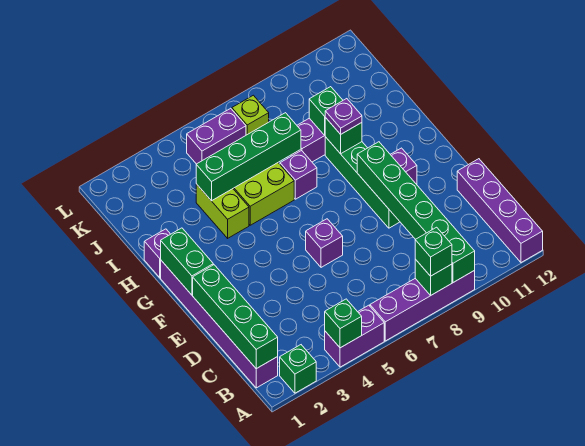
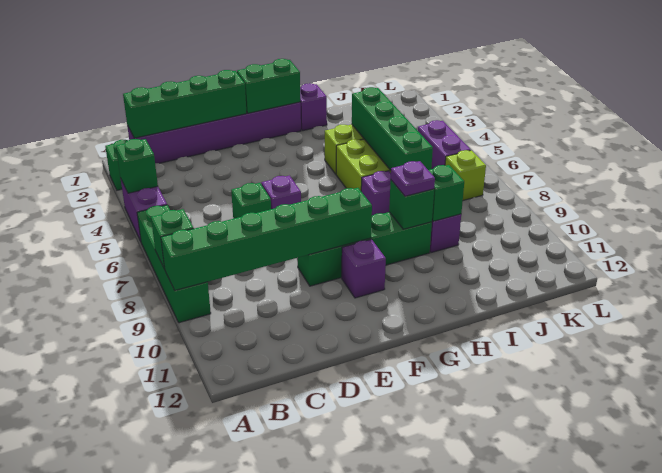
purple brick A6:A9 level 1 -> green brick A6:A9 level 1
green brick A8 level 3 -> green brick D6 level 1
purple brick A12:D12 level 1 -> none

